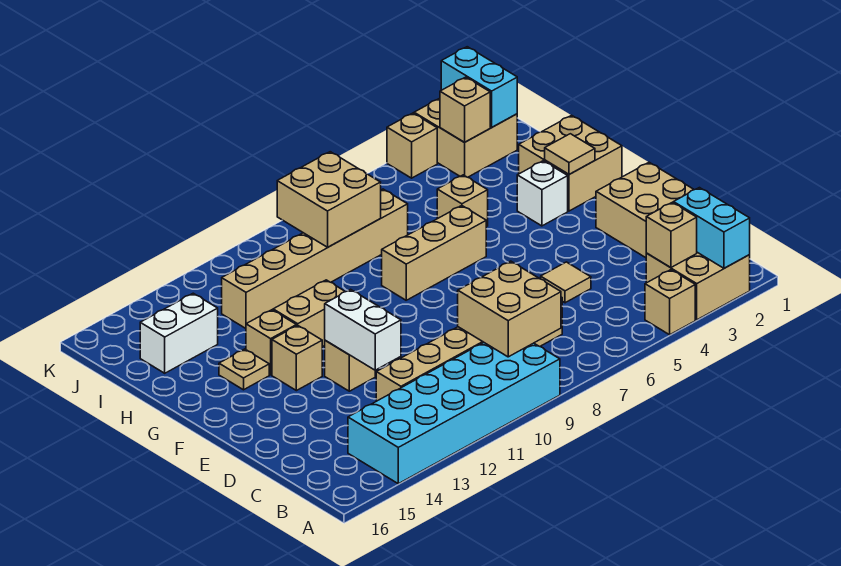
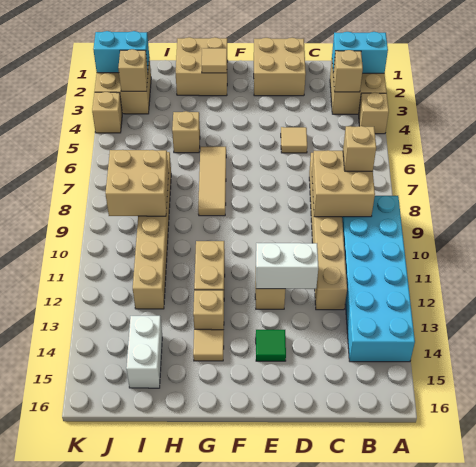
none -> green tile E14 level 1
tan brick F13 level 1 -> tan brick B8 level 3
white brick G3 level 1 -> none
tan brick G6:G8 level 1 -> tan tile G6:G8 level 1
tan plate G14 level 1 -> tan tile G14 level 1

